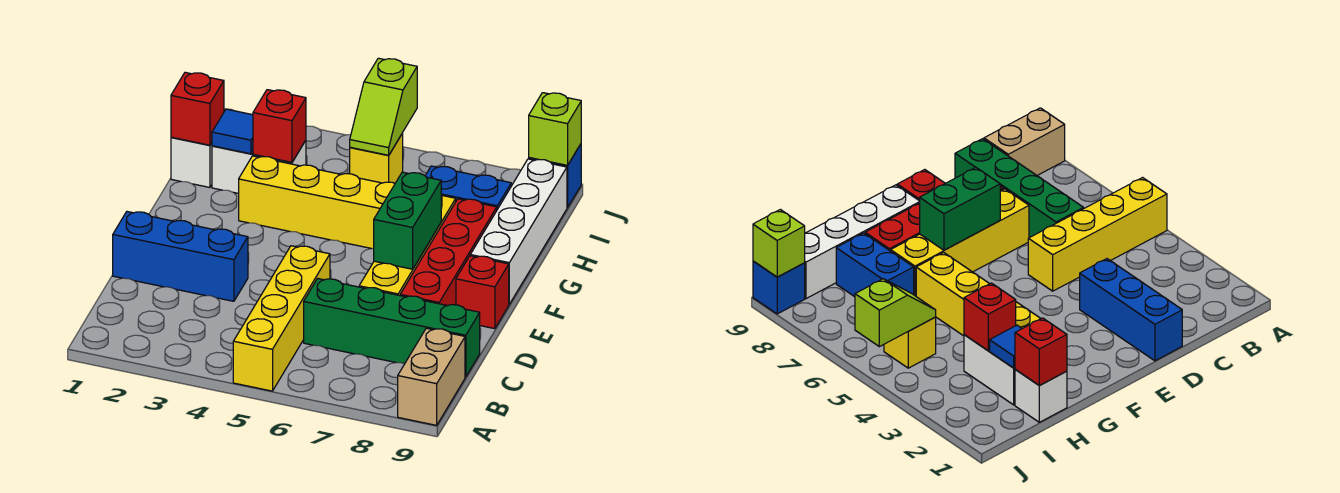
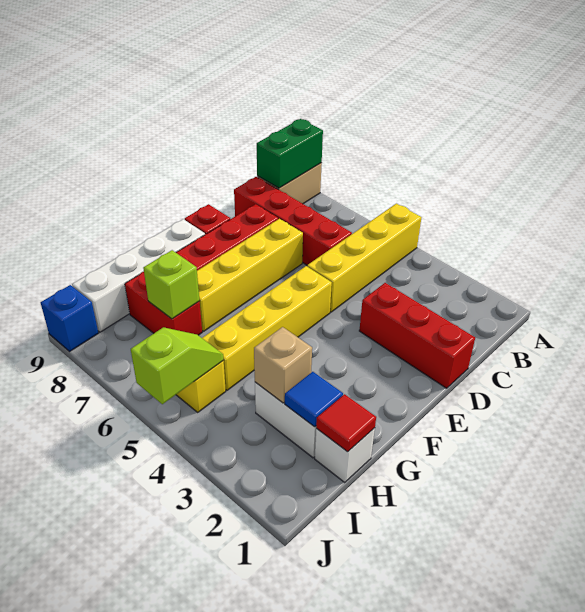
green brick C6:C9 level 1 -> red brick C6:C9 level 1
blue brick D1:D3 level 1 -> red brick D1:D3 level 1
green brick E7:F7 level 2 -> green brick A9:B9 level 2
yellow brick G3:G6 level 1 -> yellow brick E5:H5 level 1
red brick H1 level 2 -> red tile H1 level 2
red brick H3 level 2 -> tan brick H3 level 2
blue brick H7:H8 level 1 -> red brick H7:H8 level 1
lime brick J9 level 2 -> lime brick H7 level 2

